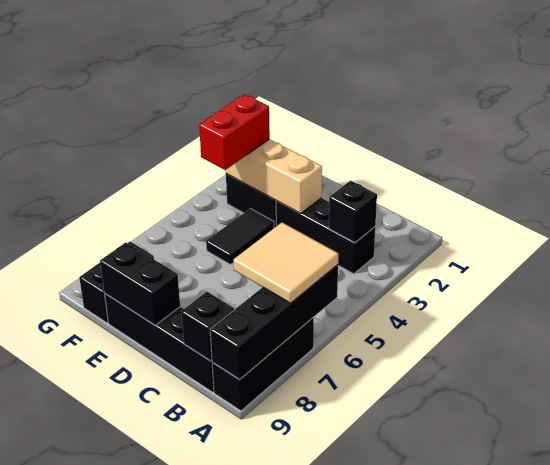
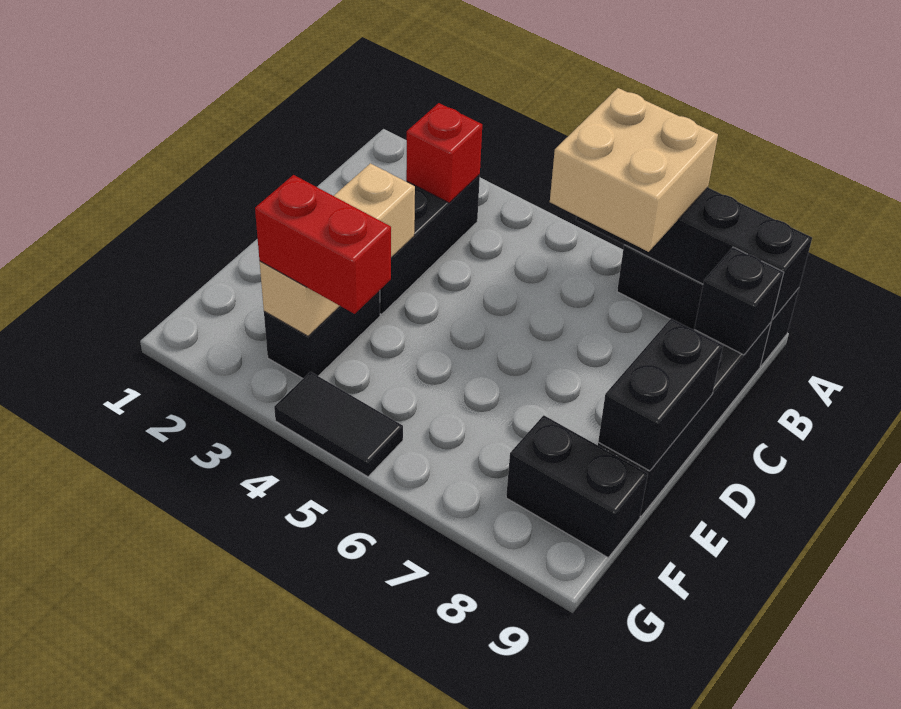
tan tile A6:B7 level 3 -> tan brick A6:B7 level 3
black brick B3 level 2 -> red brick B3 level 2
black tile E4:E5 level 1 -> black tile G4:G5 level 1

